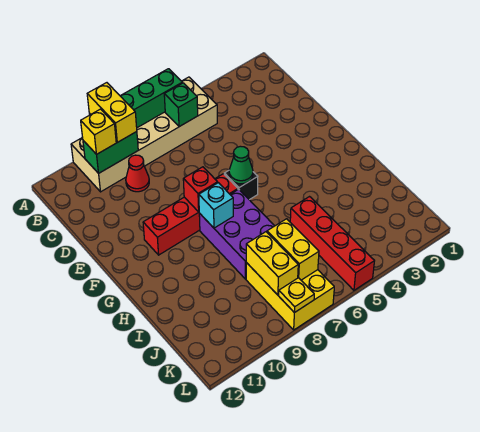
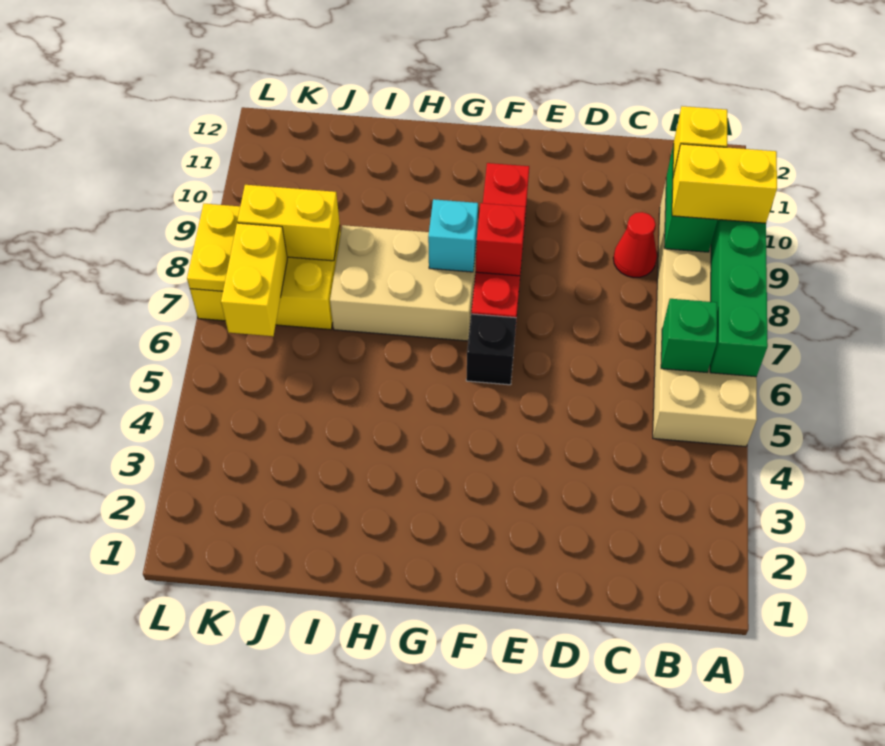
green cone F6 level 2 -> none
purple brick G7:I8 level 1 -> tan brick G7:I8 level 1
red brick I5:L5 level 1 -> none
yellow brick J7:K7 level 2 -> yellow brick K6:K7 level 2
yellow plate L8 level 2 -> yellow plate L7:L8 level 2

